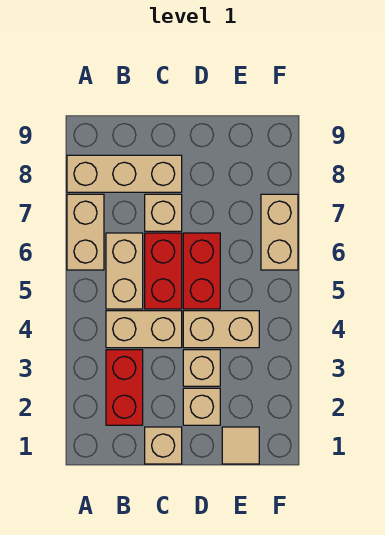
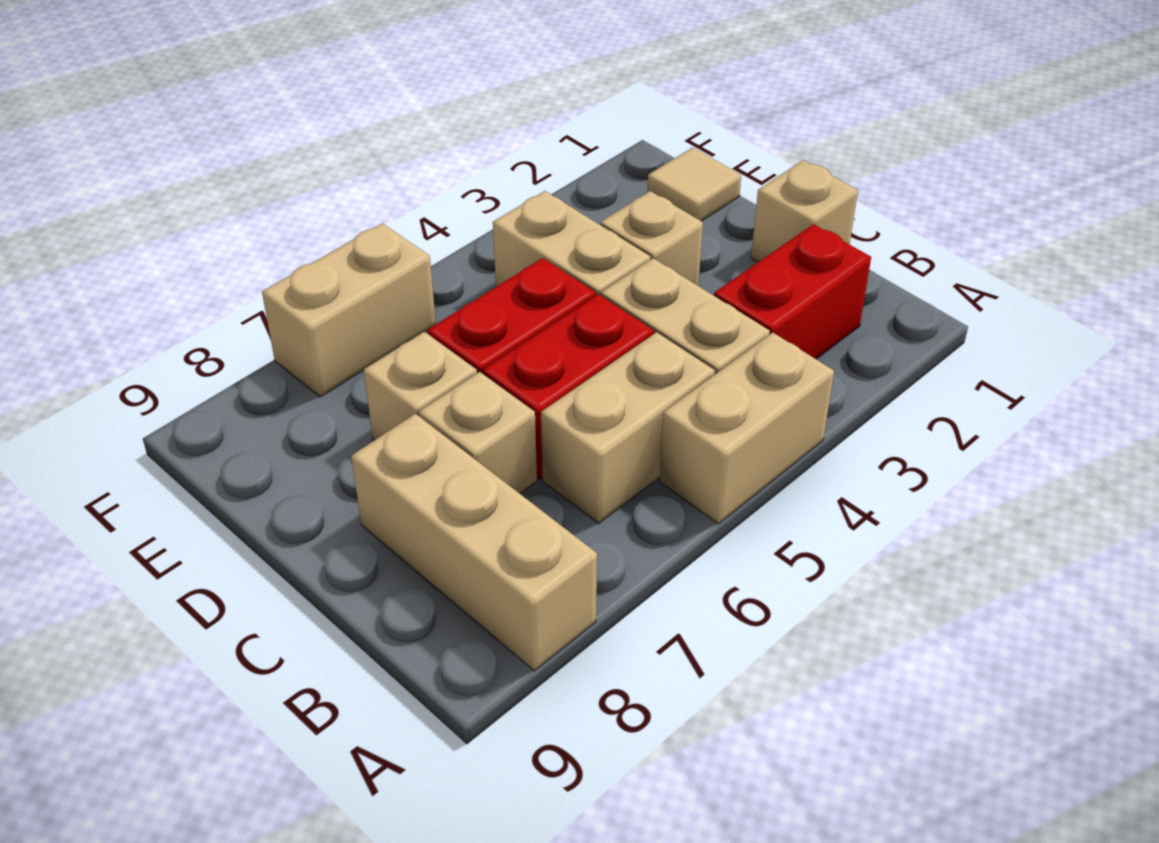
tan brick A6:A7 level 1 -> tan brick A4:A5 level 1
tan brick D2 level 1 -> tan brick D7 level 1

